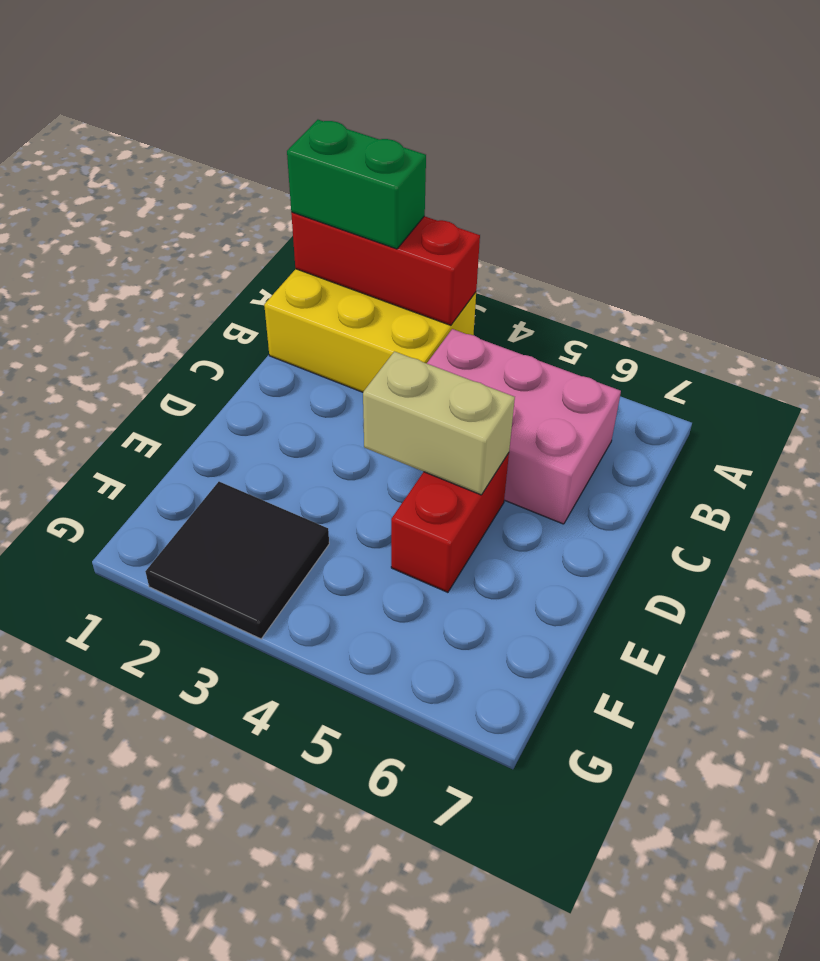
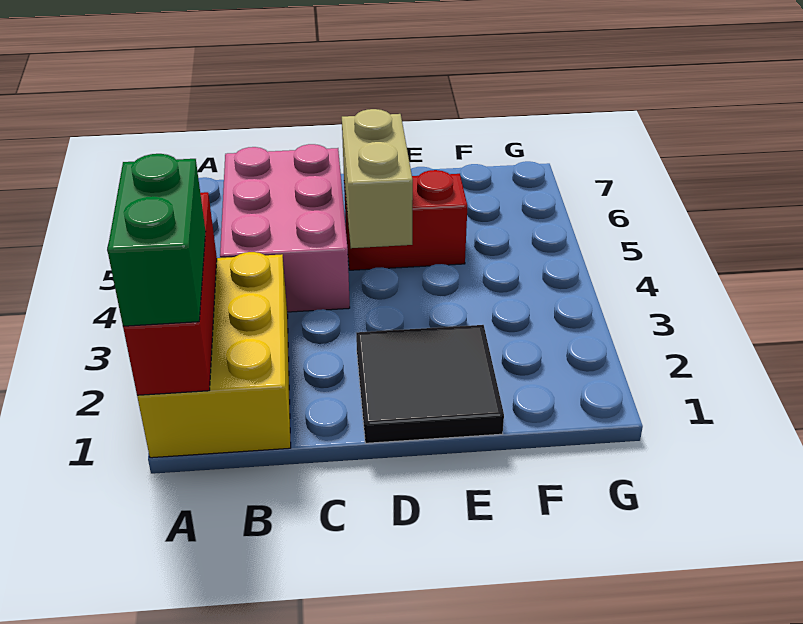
black tile F2:G3 level 1 -> black tile D1:E2 level 1

